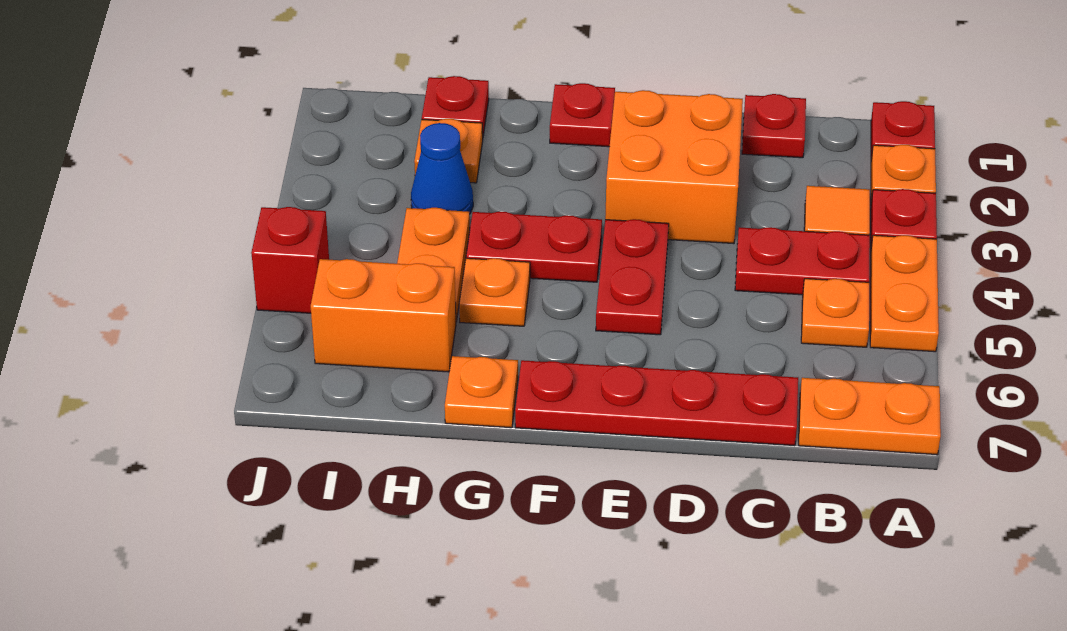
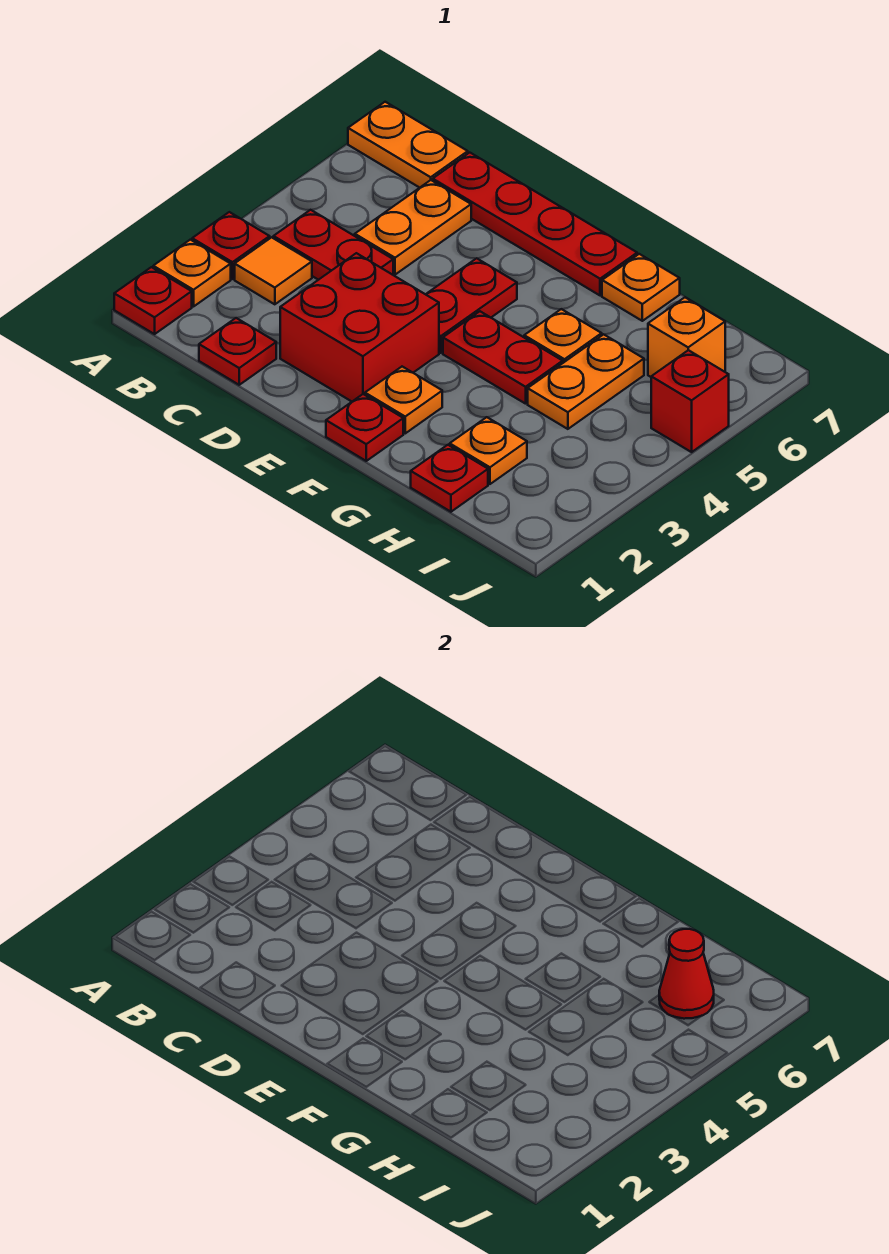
orange plate A4:A5 level 1 -> orange plate C5:C6 level 1
orange plate B5 level 1 -> orange plate F2 level 1
orange brick D2:E3 level 1 -> red brick D2:E3 level 1
blue cone H3 level 1 -> none
orange brick H6:I6 level 1 -> orange brick I6 level 1
none -> red cone I6 level 2

